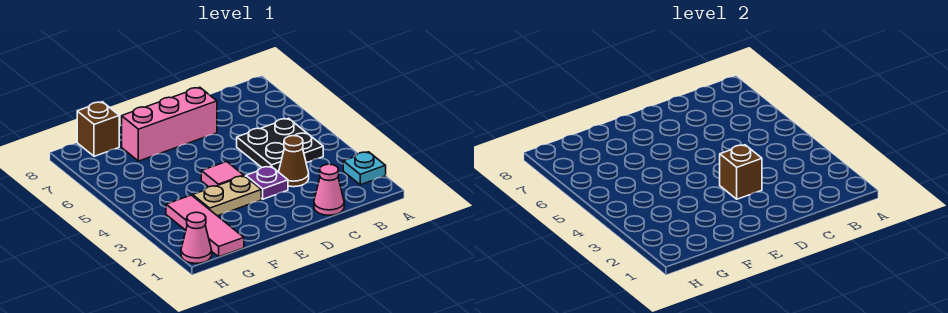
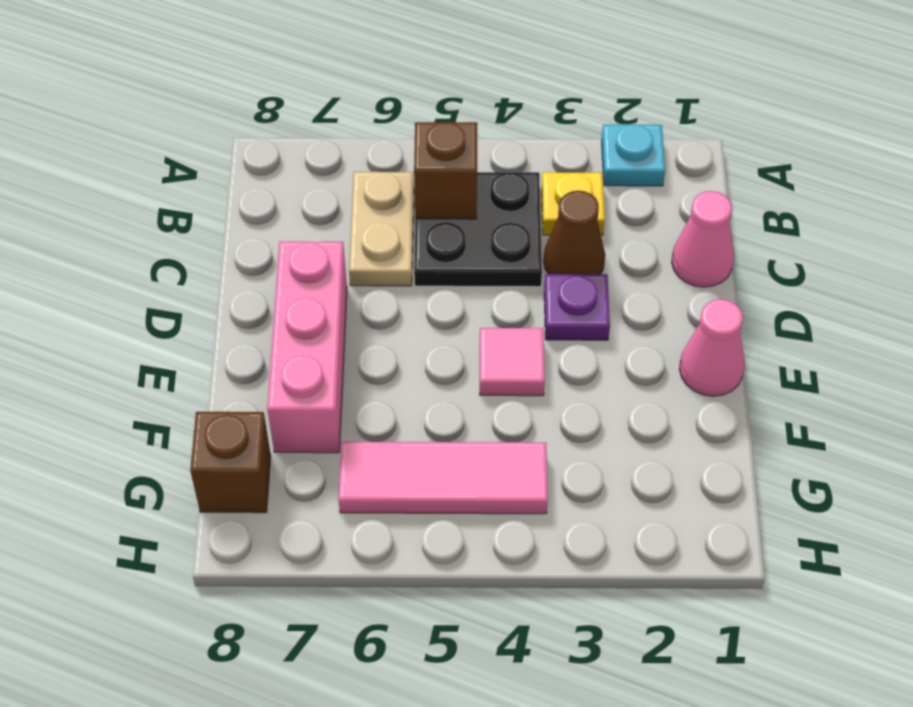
none -> yellow plate B3 level 1
brown brick D3 level 2 -> brown brick B5 level 2
tan plate E3:F3 level 1 -> tan plate B6:C6 level 1
pink tile G1:G3 level 1 -> pink tile G4:G6 level 1
pink cone H1 level 1 -> pink cone E1 level 1

